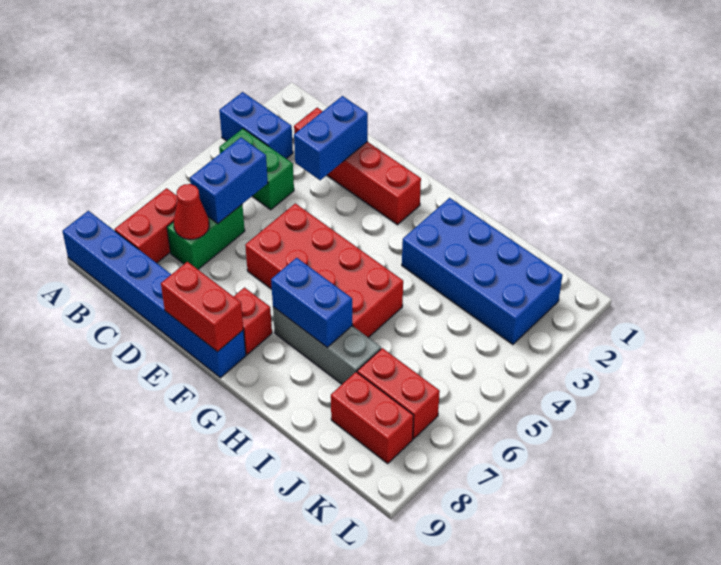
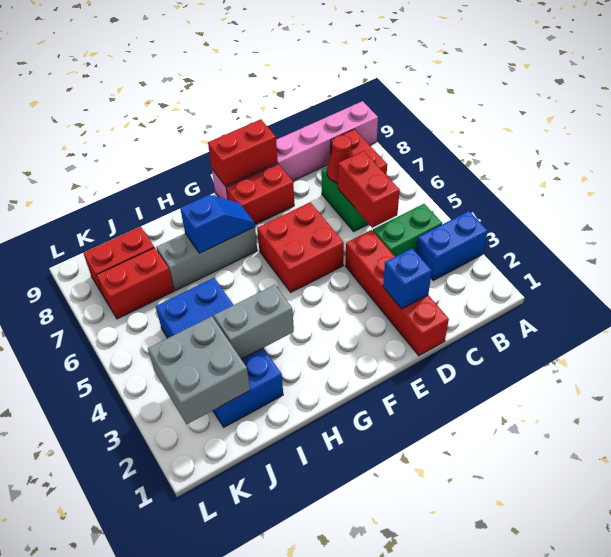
blue brick A9:F9 level 1 -> pink brick A9:F9 level 1
red brick C2:F2 level 1 -> red brick D1:D4 level 1
blue brick C5:C6 level 2 -> red brick C5:C6 level 2
blue brick D2:D3 level 2 -> blue brick D2 level 2
red brick E5:H6 level 1 -> red brick E5:F6 level 1
red brick F8 level 1 -> red brick E8:F8 level 1
blue brick G7:H7 level 2 -> blue slope G7:H7 level 2 top H
blue brick H2:K3 level 1 -> blue brick I2:J5 level 1
none -> grey brick H3:I3 level 2
none -> grey brick J2:K3 level 2

